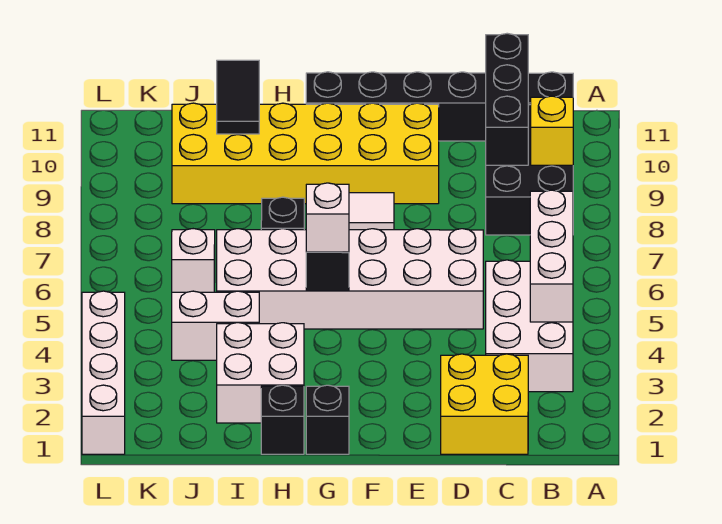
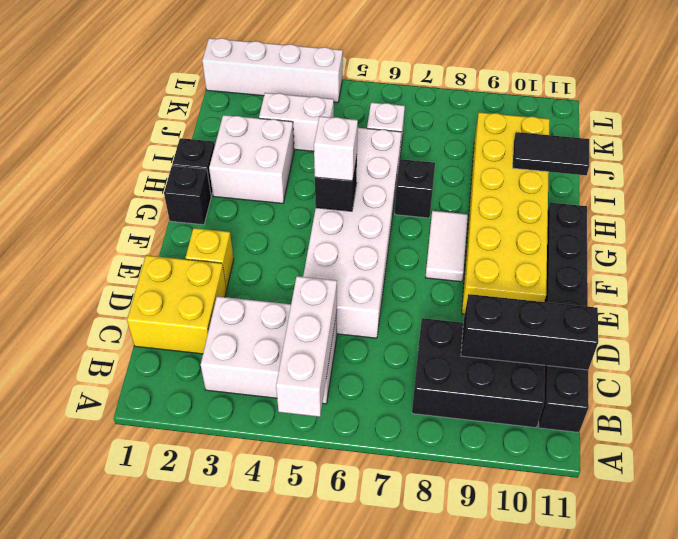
white brick B4:B6 level 2 -> white brick A5:C5 level 2
yellow brick B9 level 2 -> yellow brick E2 level 1
white brick I4:J4 level 1 -> white brick J3:J4 level 1

